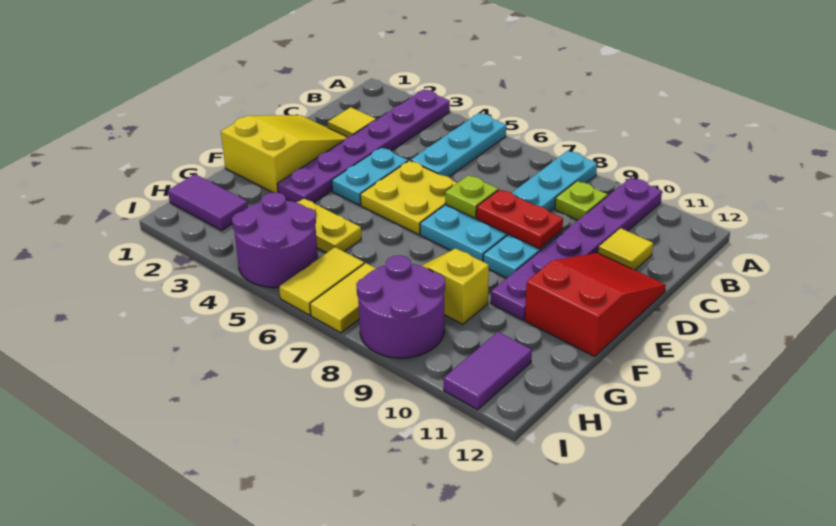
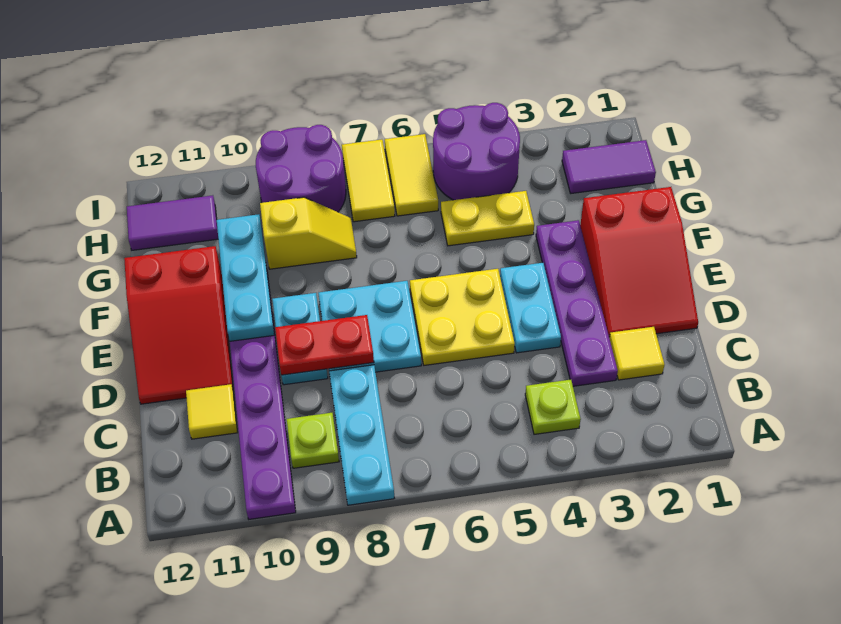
purple plate A3:F3 level 1 -> purple plate C3:F3 level 1
cyan plate A5:C5 level 1 -> cyan plate E10:G10 level 2
yellow slope D1:F2 level 1 top F -> red slope D1:F2 level 1 top F
lime plate D7 level 2 -> lime plate B4 level 1
purple tile H11:I11 level 1 -> purple tile H11:H12 level 1

